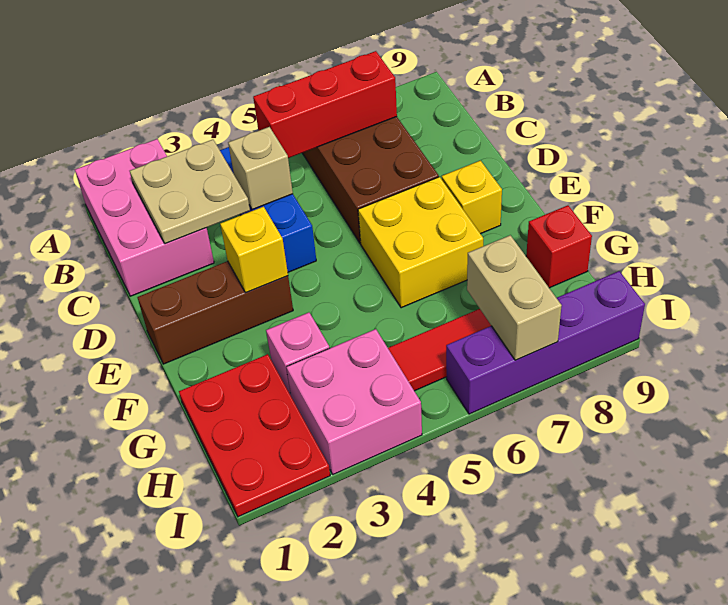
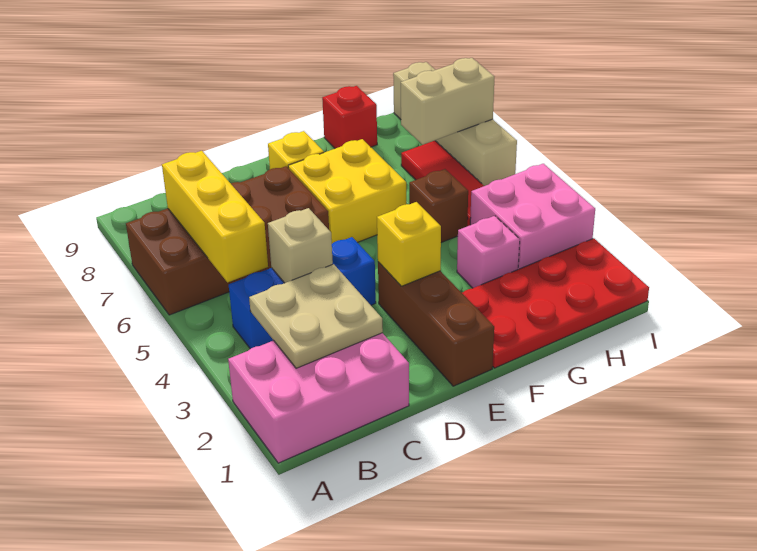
red brick B5:B7 level 2 -> yellow brick B5:B7 level 2
red plate G1:I2 level 1 -> red plate F1:I2 level 1
none -> brown brick G5 level 1
purple brick I6:I9 level 1 -> tan brick I6:I9 level 1

